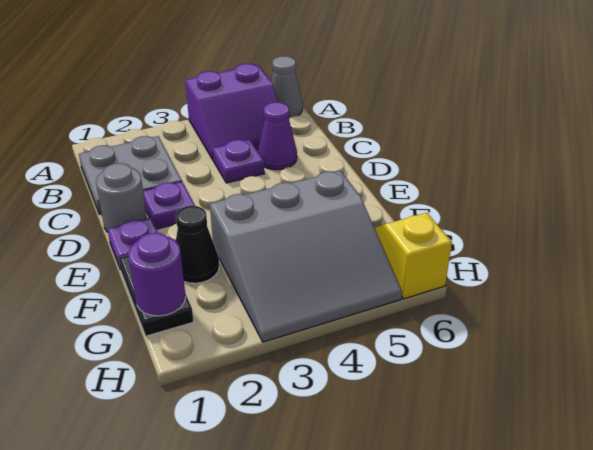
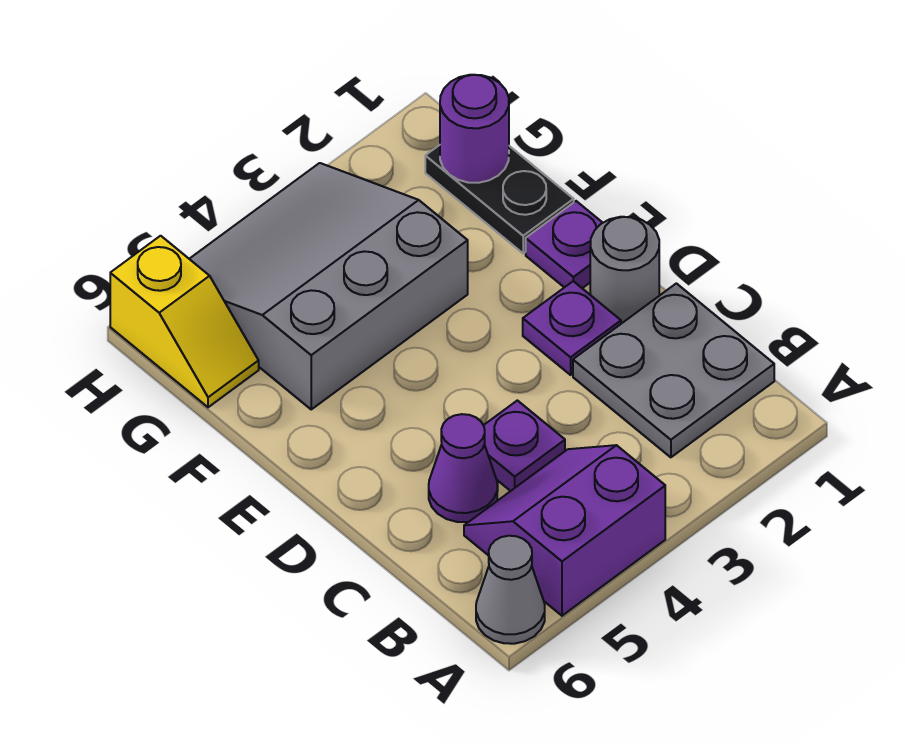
black cone F2 level 1 -> none

